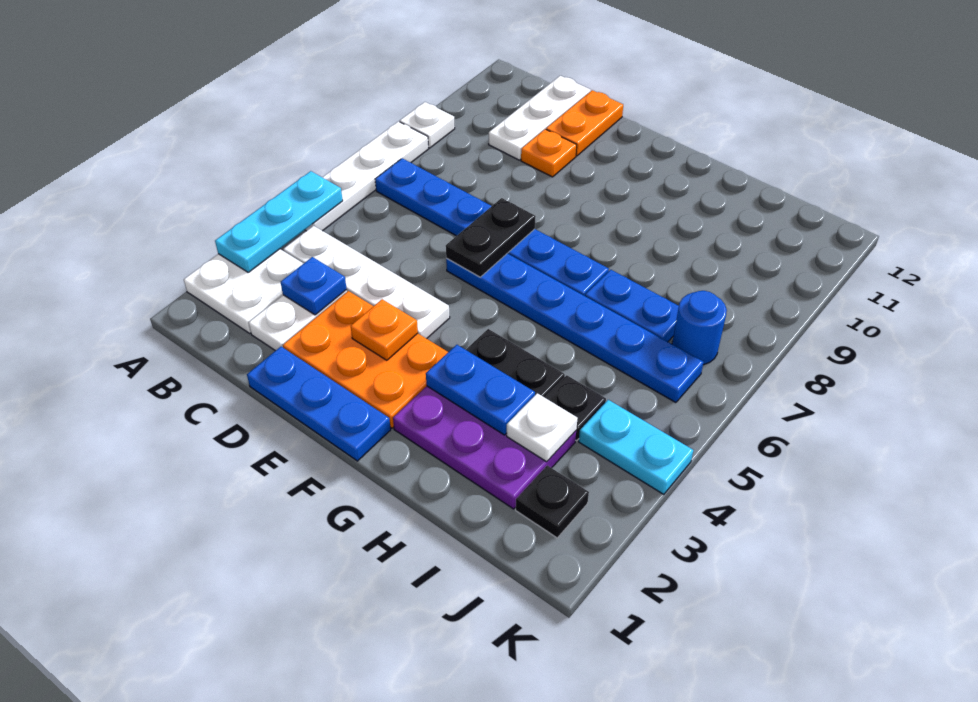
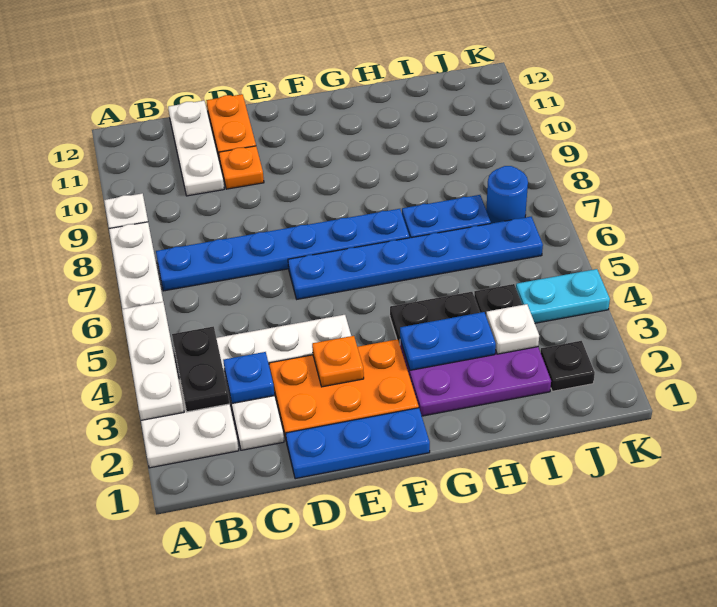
cyan plate A3:A5 level 2 -> white plate A3:A5 level 2
black plate E6:E7 level 2 -> black plate B3:B4 level 2

